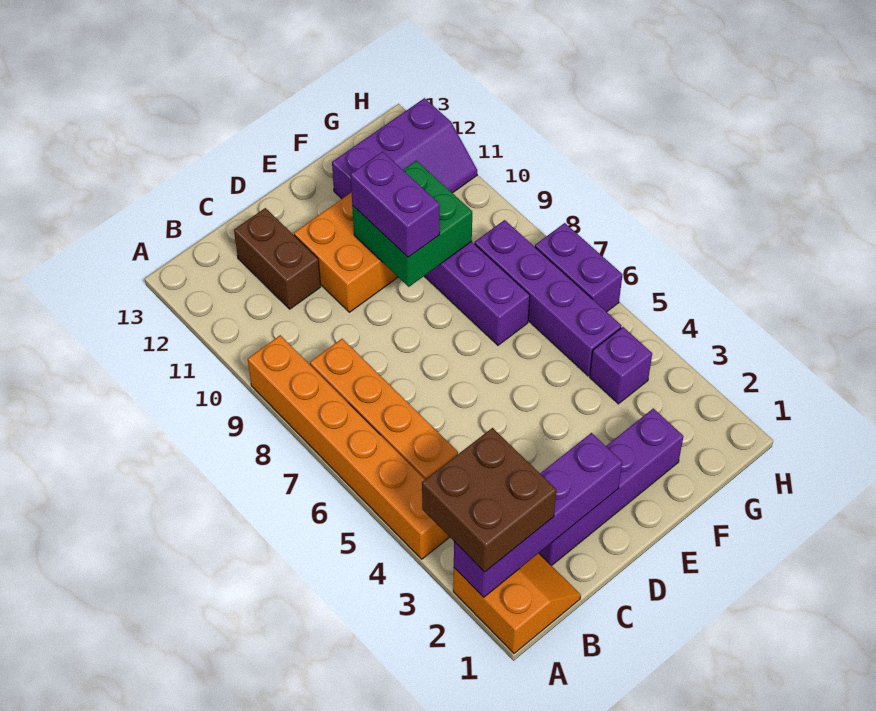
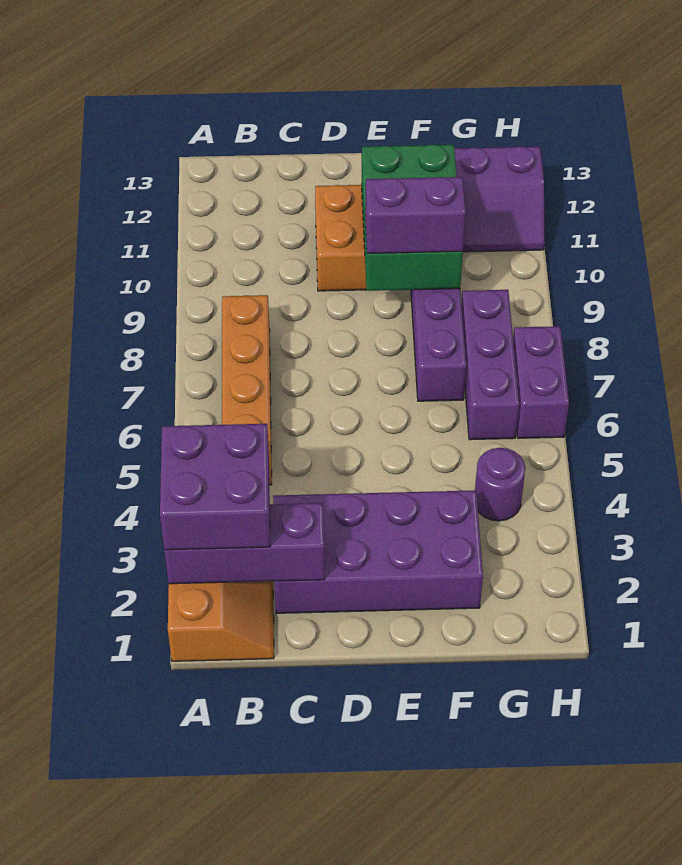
purple brick A2:D2 level 2 -> purple brick A2:C2 level 2
brown brick A2:B3 level 3 -> purple brick A2:B3 level 3
orange brick A4:A9 level 1 -> none
purple brick C2:F2 level 1 -> purple brick C2:F3 level 1
brown brick C11:C12 level 1 -> none
green brick E9:F10 level 2 -> green brick E9:F11 level 2
purple brick E9:E10 level 3 -> purple brick E9:F9 level 3
purple brick G4 level 1 -> purple round brick G4 level 1
purple brick G5:G8 level 1 -> purple brick G6:G8 level 1

